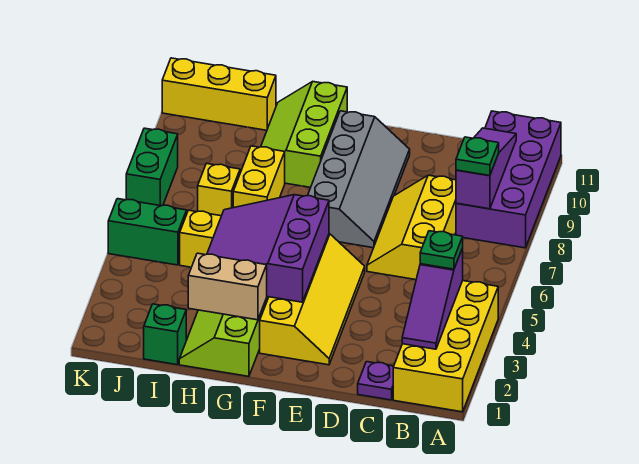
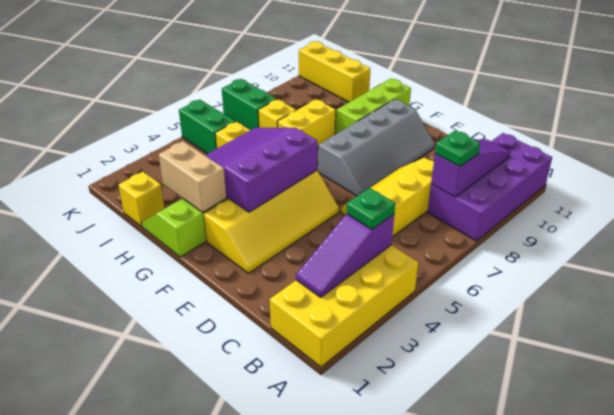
purple plate C1 level 1 -> none
green brick I1 level 1 -> yellow brick I1 level 1
green brick K7:K8 level 1 -> green brick J7:K7 level 1

